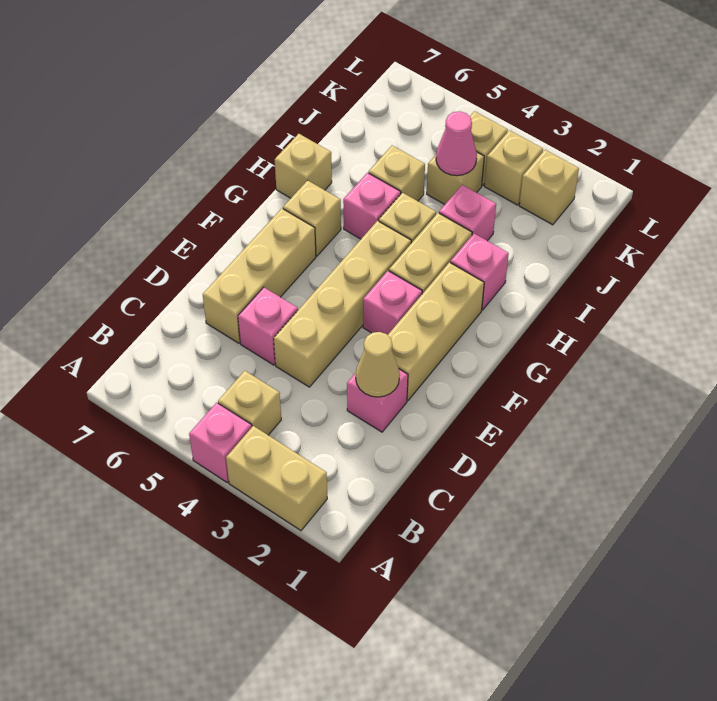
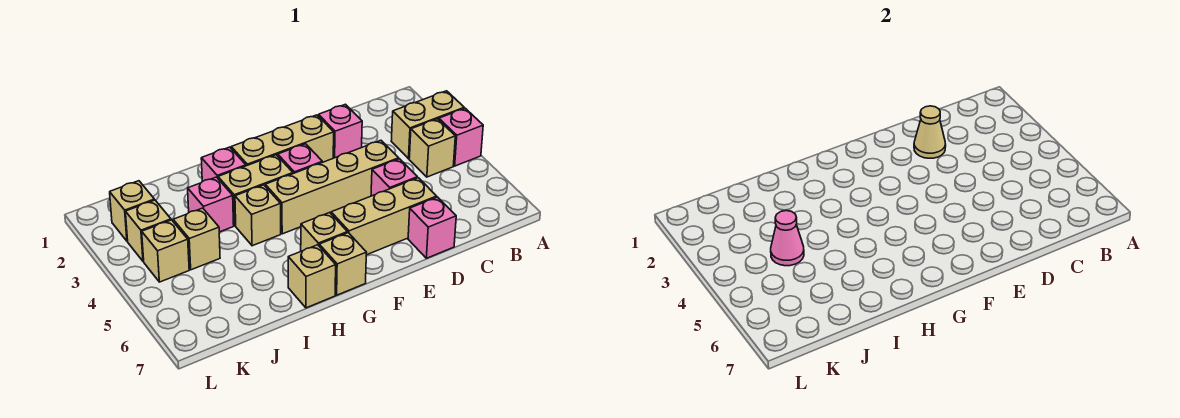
tan brick A2:A3 level 1 -> tan brick A3:B3 level 1
pink brick H5 level 1 -> pink brick D7 level 1
tan brick I5 level 1 -> tan brick G7 level 1

